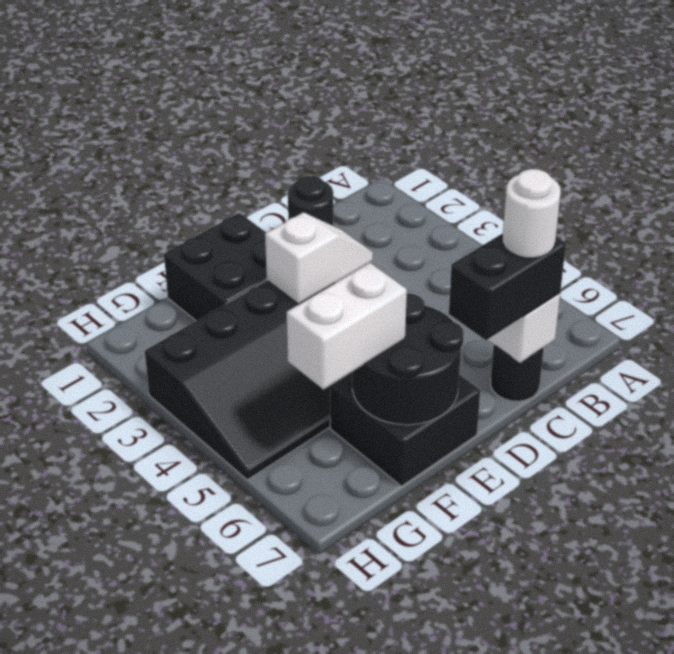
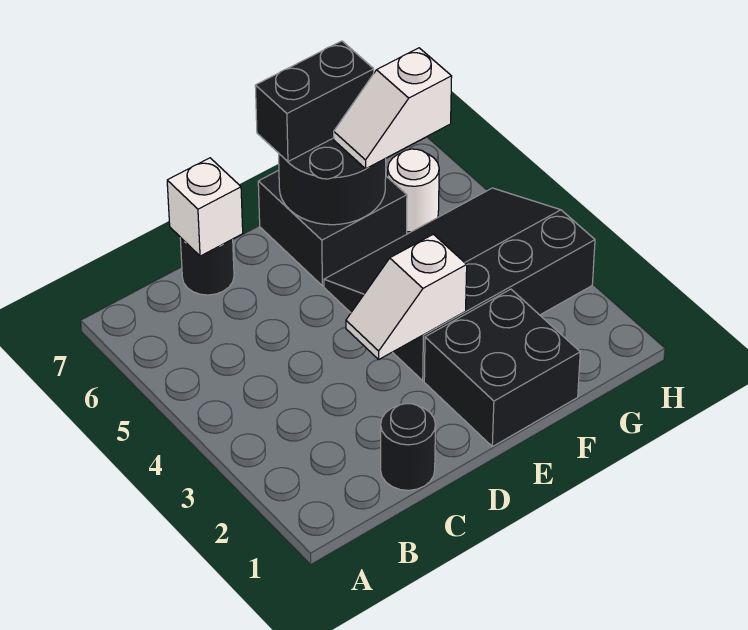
black brick C7:D7 level 3 -> black brick E7:F7 level 3
white round brick C7 level 4 -> white round brick G6 level 1
white brick F6:G6 level 3 -> white slope F6:G6 level 3 top G

